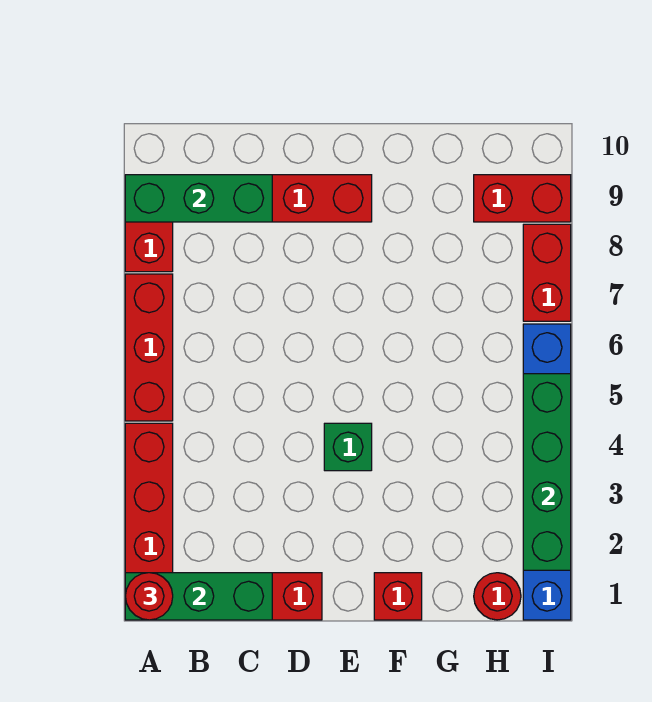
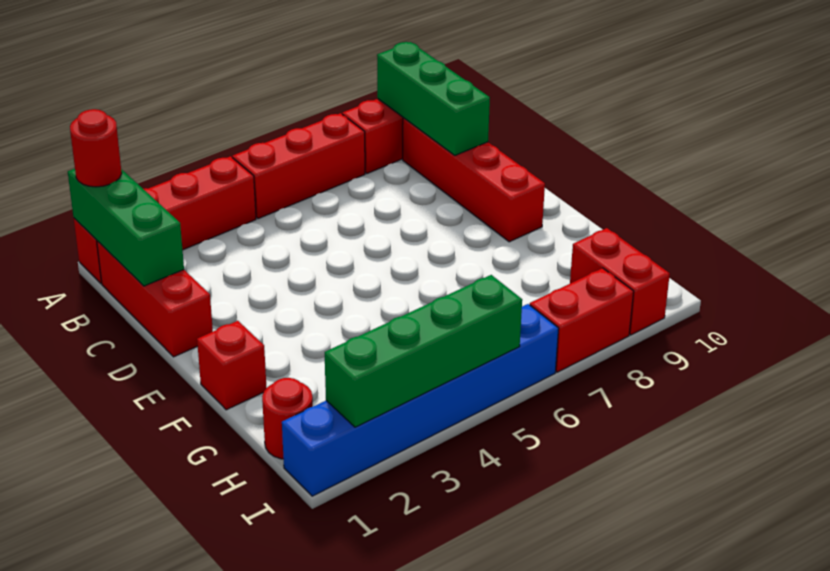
green brick E4 level 1 -> none

